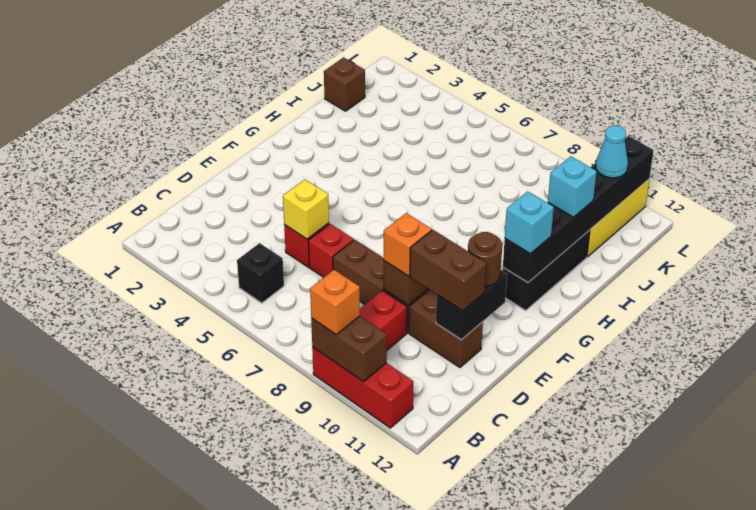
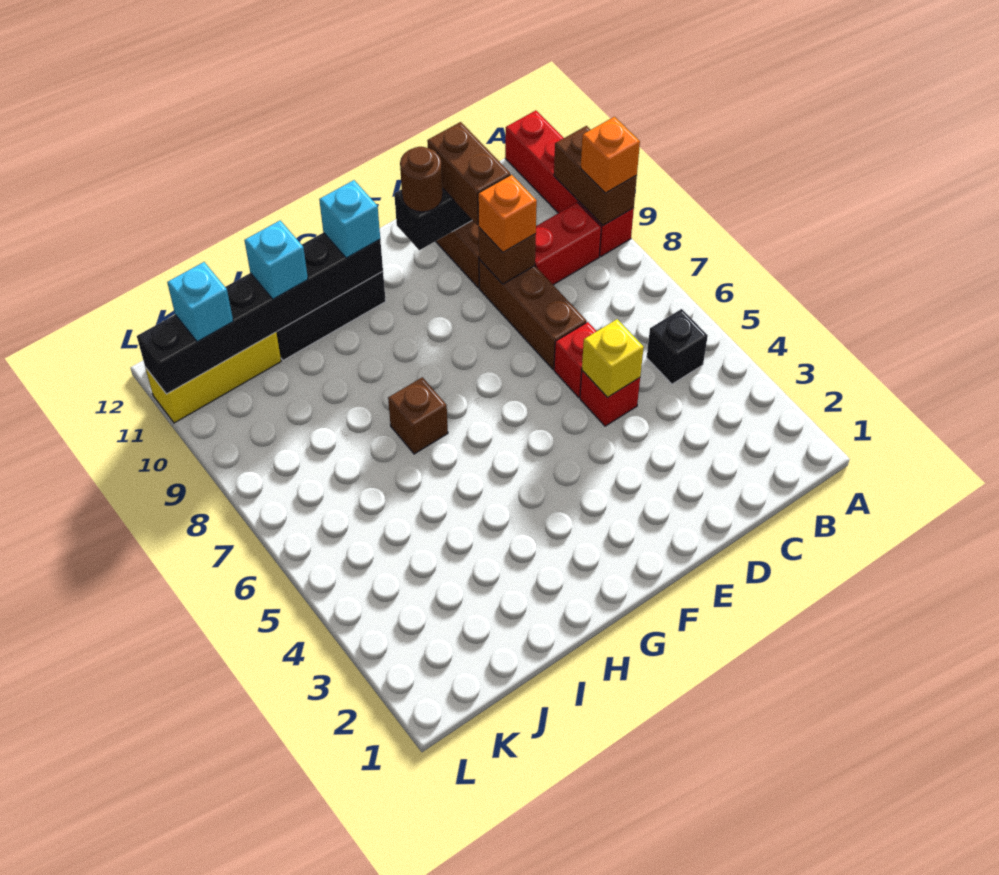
red brick A9:A11 level 1 -> red brick A9:A12 level 1
brown brick J1 level 1 -> brown brick H7 level 1
cyan cone K11 level 3 -> cyan brick K11 level 3

